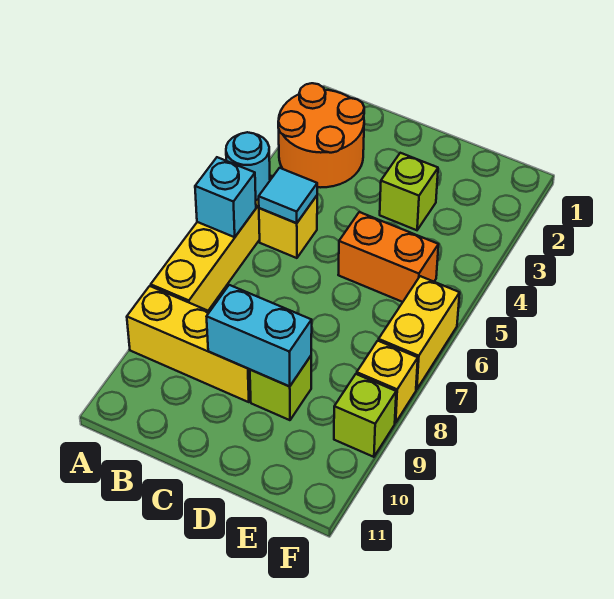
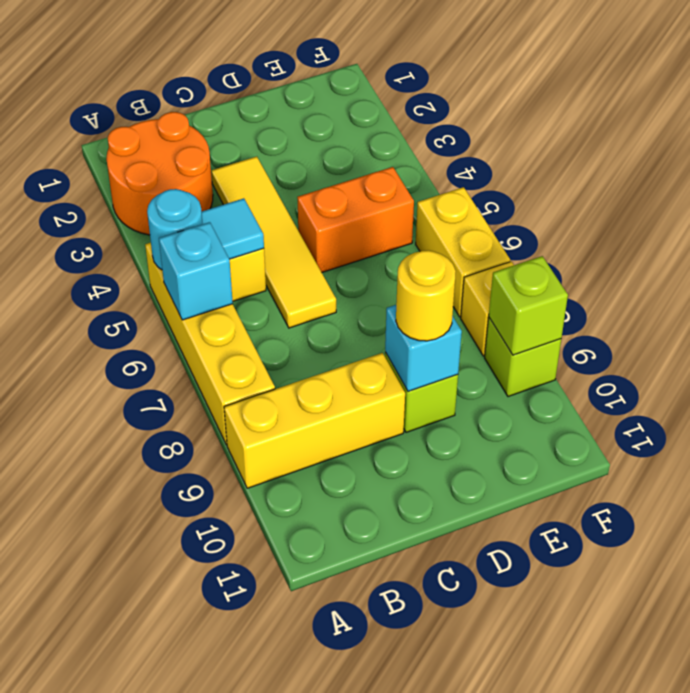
none -> yellow tile C3:C6 level 1
cyan brick C9:D9 level 2 -> cyan brick D9 level 2
lime brick D3 level 1 -> lime brick F9 level 2
none -> yellow round brick D9 level 3

